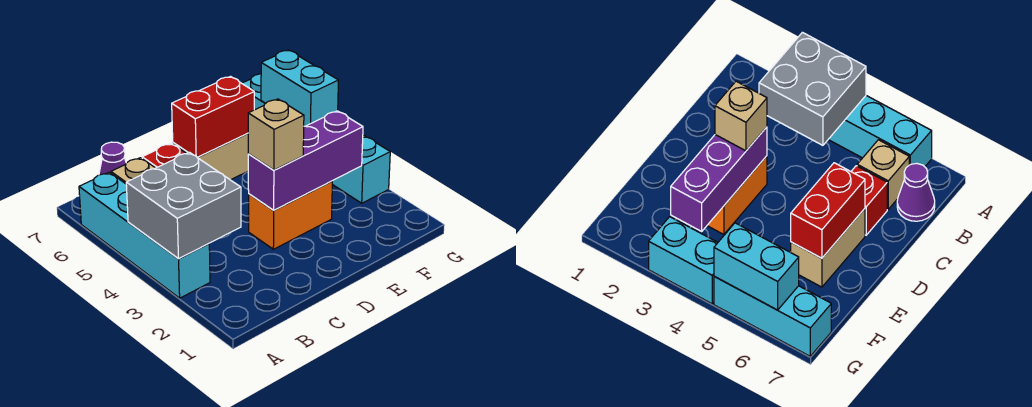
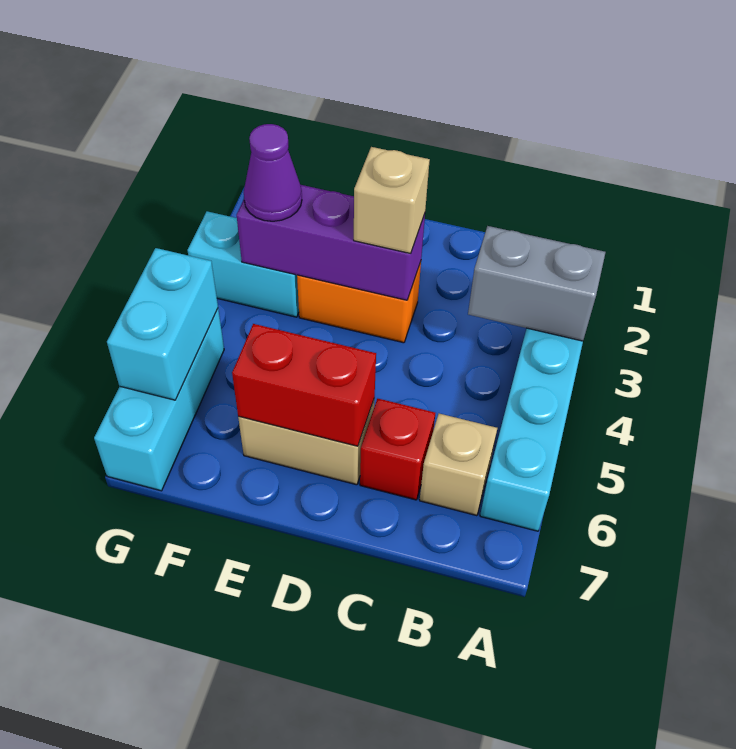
grey brick A3:B4 level 2 -> grey brick A3:B3 level 2
purple cone B7 level 1 -> purple cone F3 level 3
cyan brick G3:G4 level 1 -> cyan brick F3:G3 level 1

